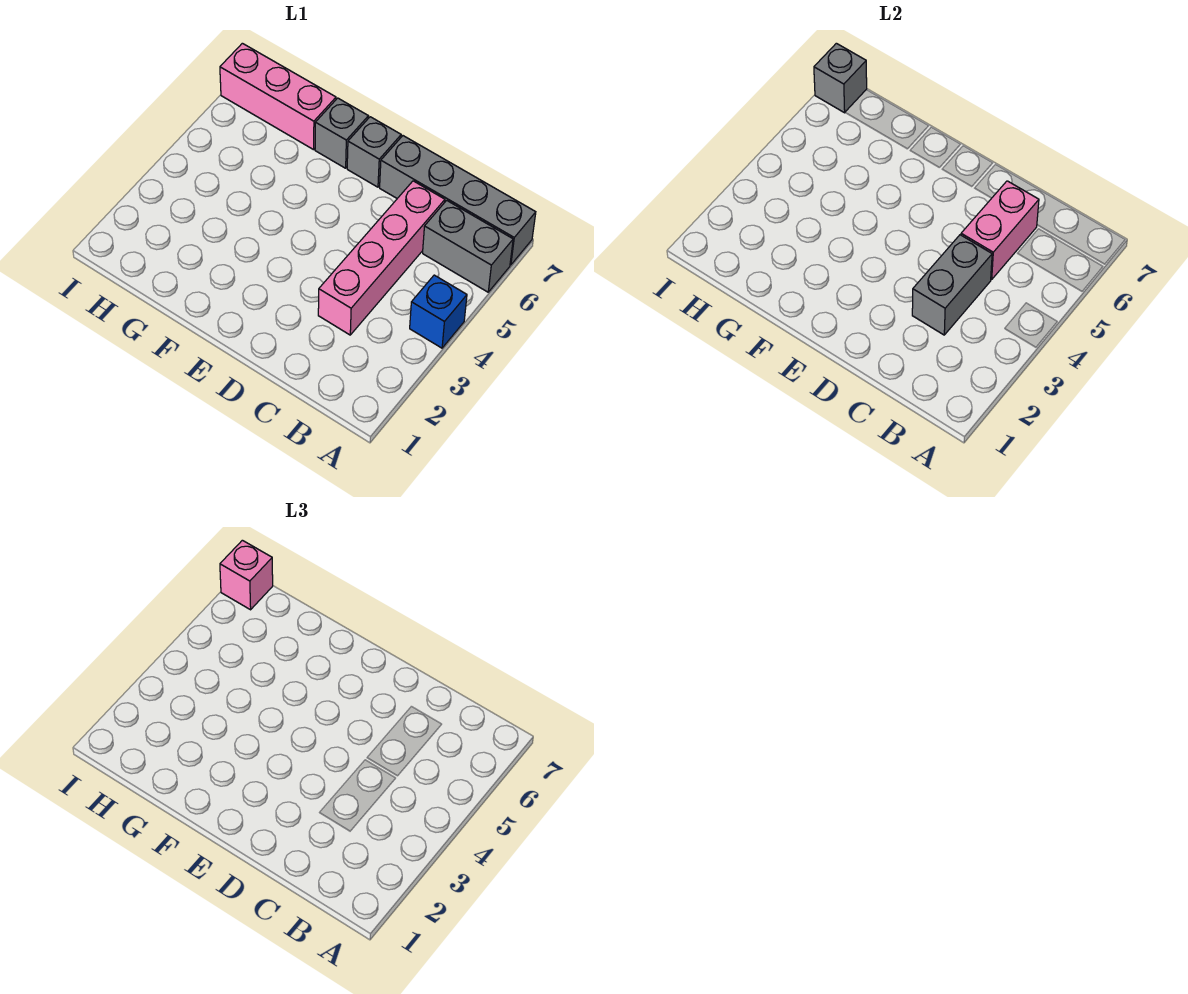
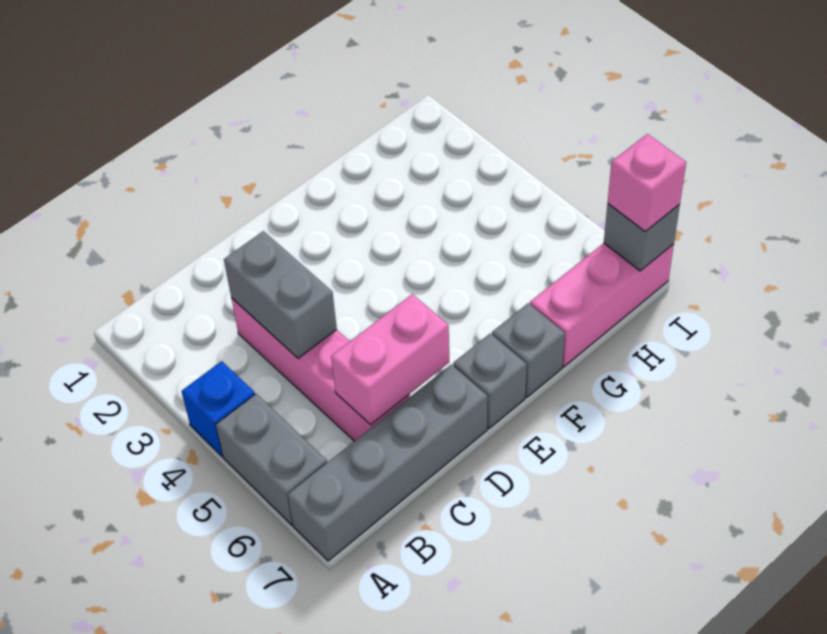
grey brick A6:B6 level 1 -> grey brick A5:A6 level 1
pink brick C5:C6 level 2 -> pink brick C6:D6 level 2

